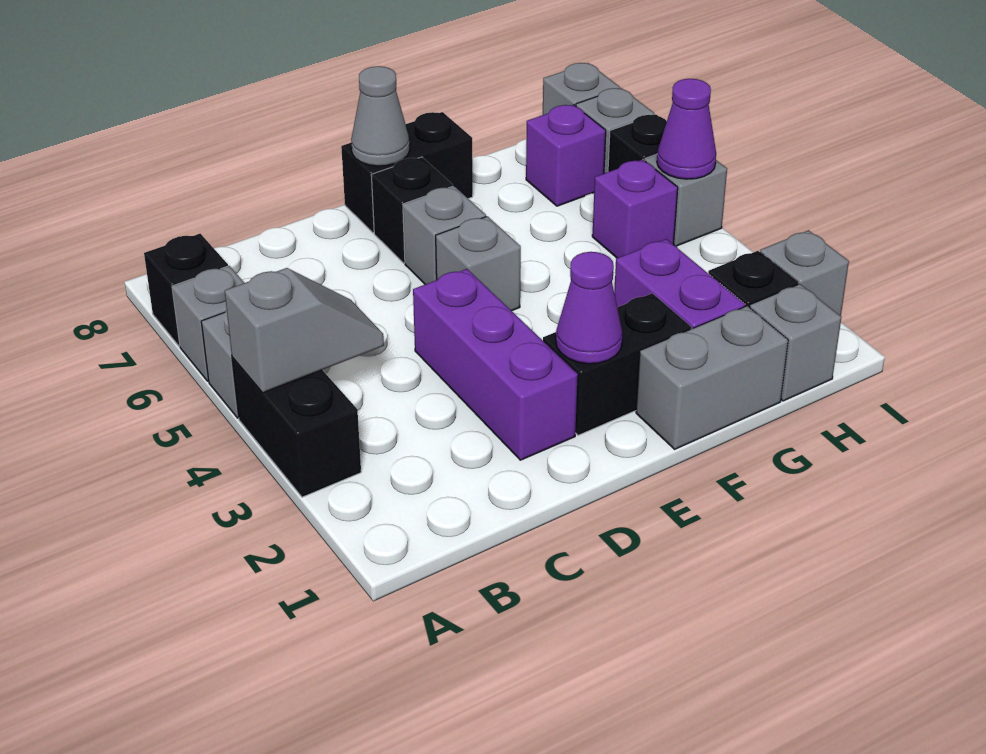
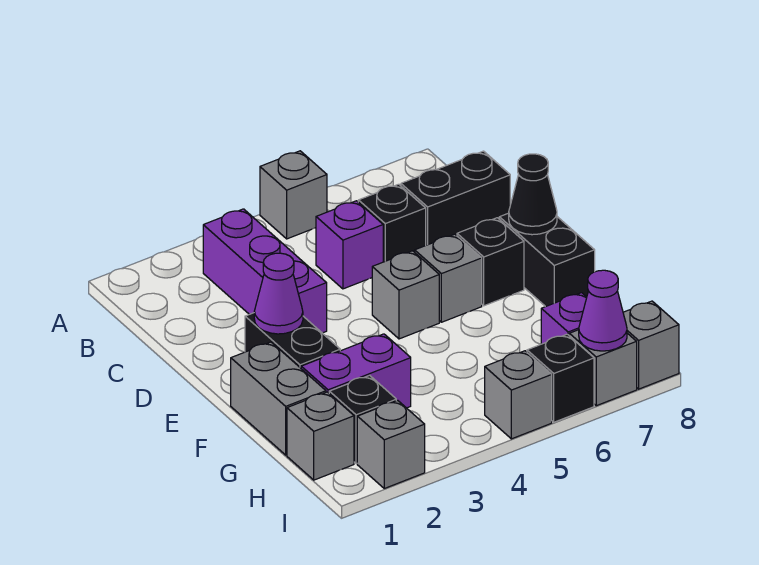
black brick A3:A4 level 1 -> black brick C7:C8 level 1
grey slope A4:B4 level 2 top A -> none
grey brick A6 level 1 -> none
black brick A7 level 1 -> black brick C6 level 1
purple brick D2:D4 level 1 -> purple brick B3:D3 level 1
grey cone E8 level 2 -> black cone E8 level 2
purple brick H5 level 1 -> purple brick C5 level 1
purple cone I5 level 2 -> purple cone I7 level 2

